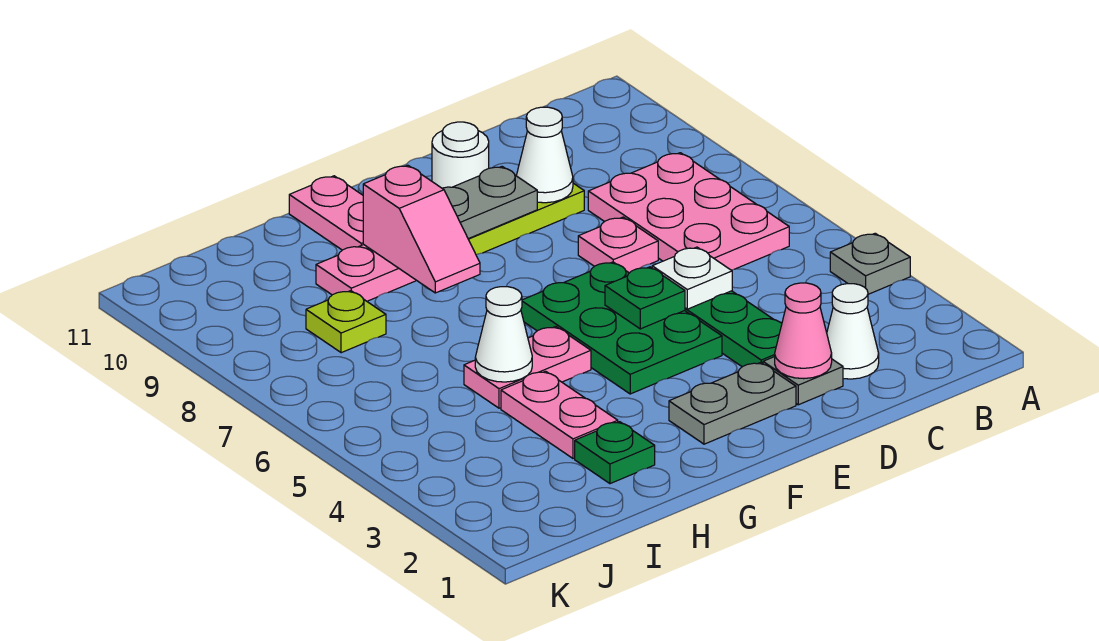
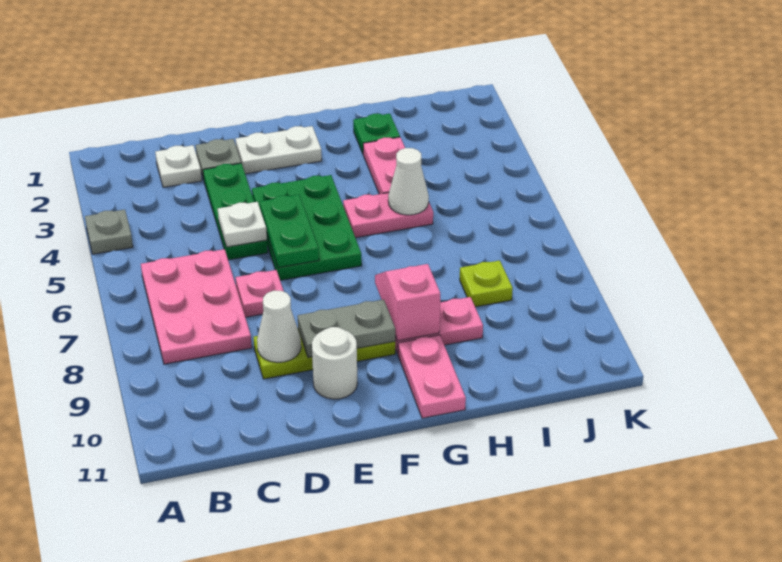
white cone C2 level 1 -> white plate C2 level 1
pink cone D2 level 2 -> none
grey plate E2:F2 level 1 -> white plate E2:F2 level 1
green plate E5 level 2 -> green plate E5:E6 level 2

